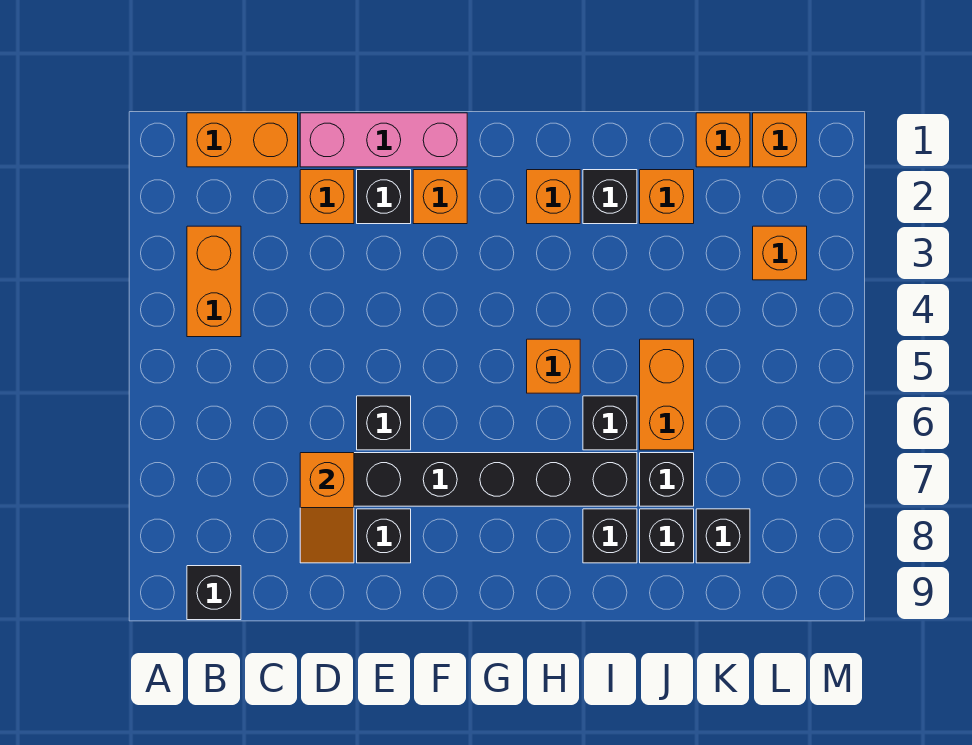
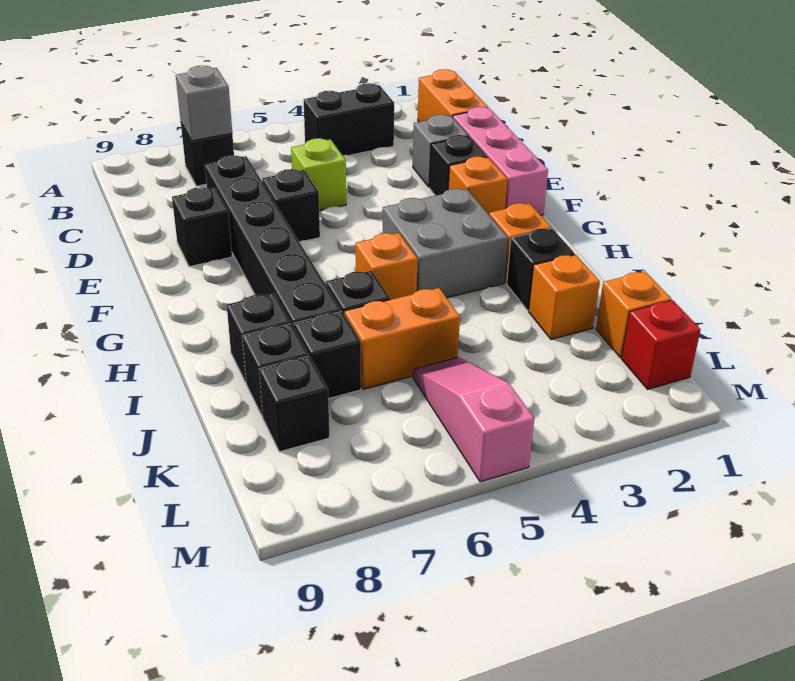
orange brick B3:B4 level 1 -> black brick B3:B4 level 1
none -> grey brick B7 level 2
black brick B9 level 1 -> black brick B7 level 1
orange brick D2 level 1 -> grey brick D2 level 1
none -> lime brick D5 level 1
orange slope D7:D8 level 2 top 7 -> none
none -> grey brick G3:H4 level 1
none -> pink slope K5:M5 level 1 top M
orange brick L1 level 1 -> red brick L1 level 1
orange brick L3 level 1 -> none

